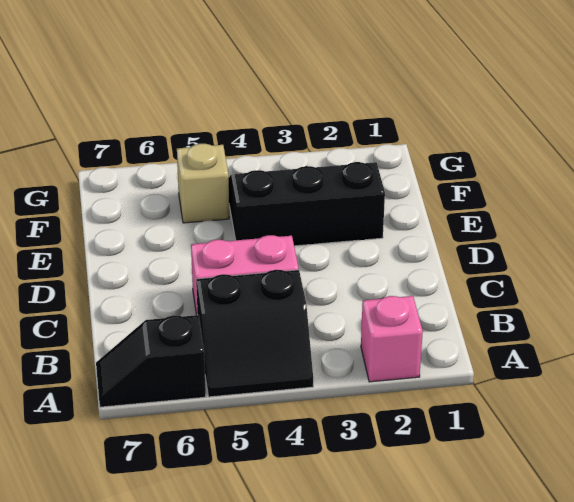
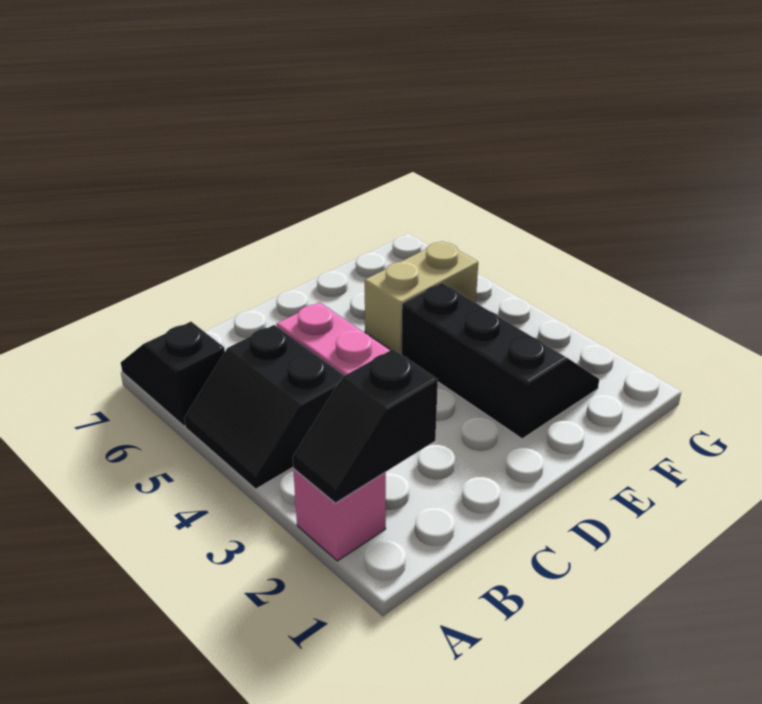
none -> black slope A2:B2 level 2 top B
tan brick F5 level 1 -> tan brick E5:F5 level 1

